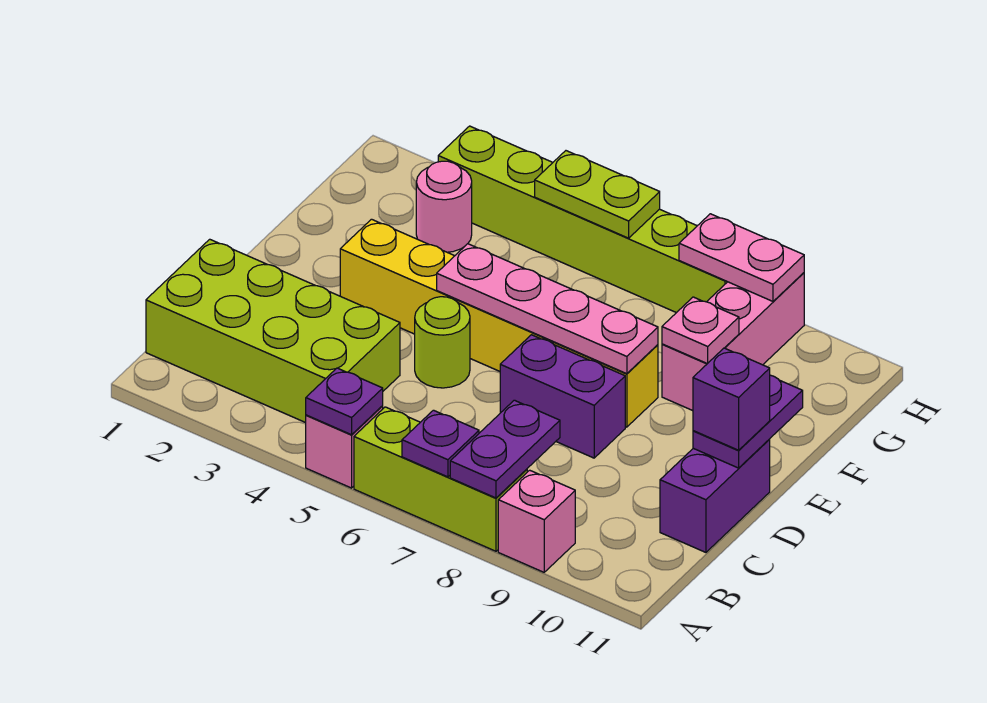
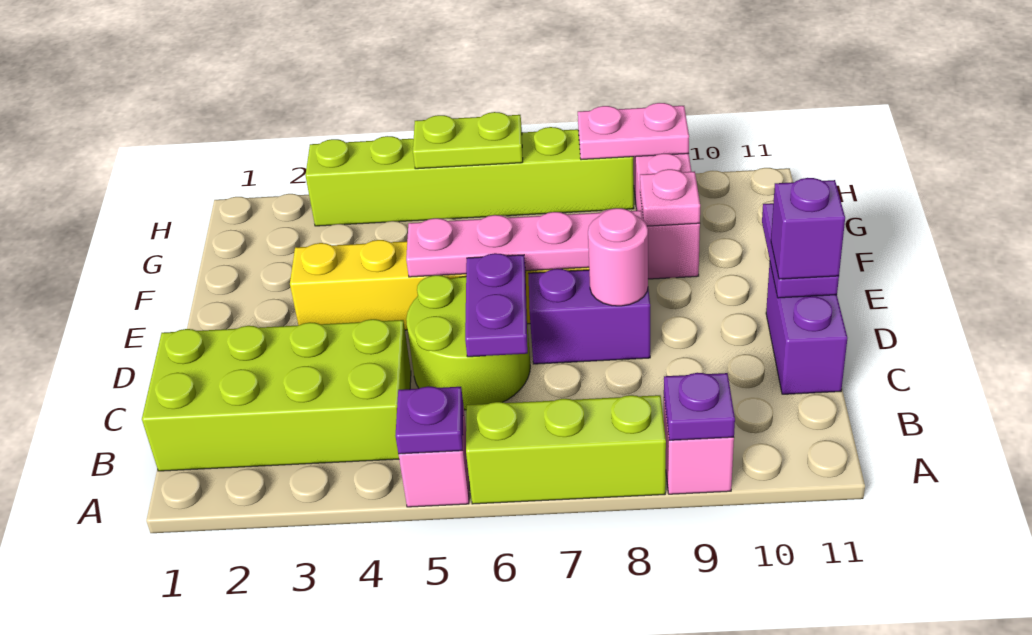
purple plate A7 level 2 -> purple plate A9 level 2
purple plate A8:B8 level 2 -> purple plate C6:D6 level 2
lime round brick D5 level 1 -> lime round brick C5:D6 level 1
pink round brick G3 level 1 -> pink round brick D8 level 2

